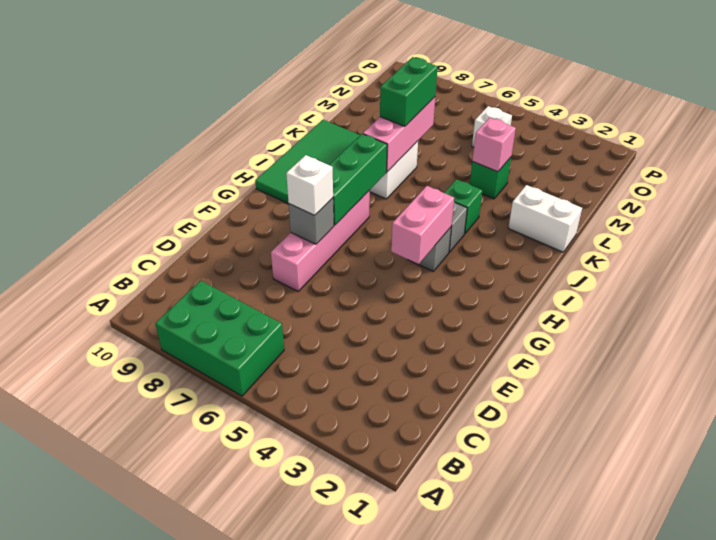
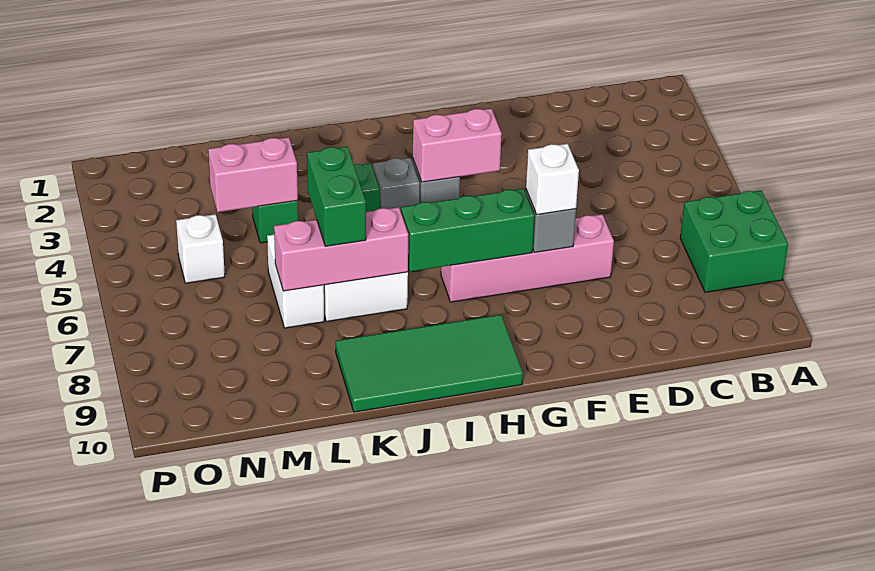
green brick A6:B8 level 1 -> green brick A7:B8 level 1
white brick K1:K2 level 1 -> white brick L6:L7 level 1
green brick K7:L7 level 3 -> green brick K6:K7 level 3
pink brick L4 level 2 -> pink brick L4:M4 level 2

